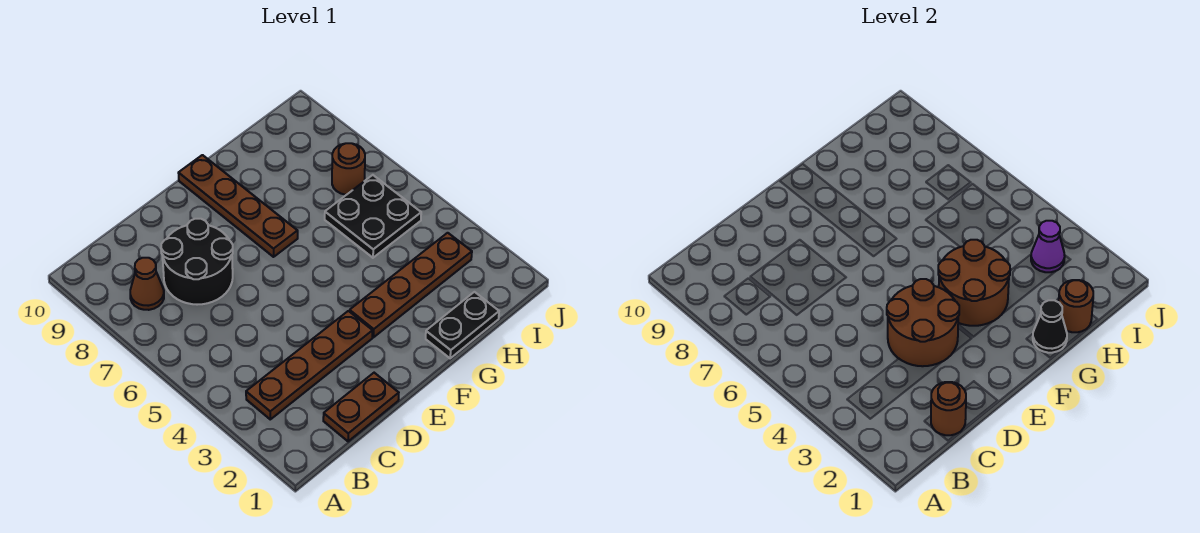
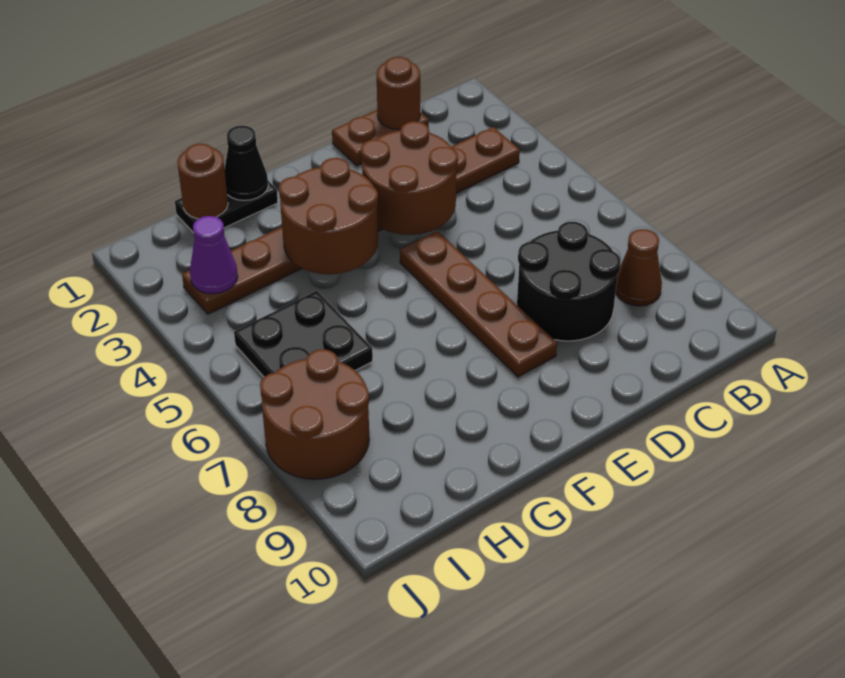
brown plate F7:F10 level 1 -> brown plate E5:E8 level 1
brown round brick I7 level 1 -> brown round brick I7:J8 level 1

